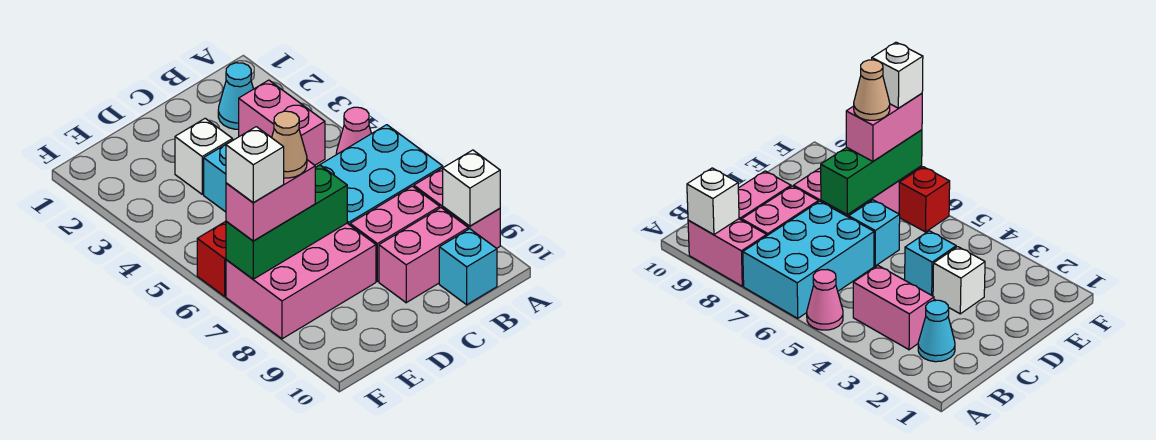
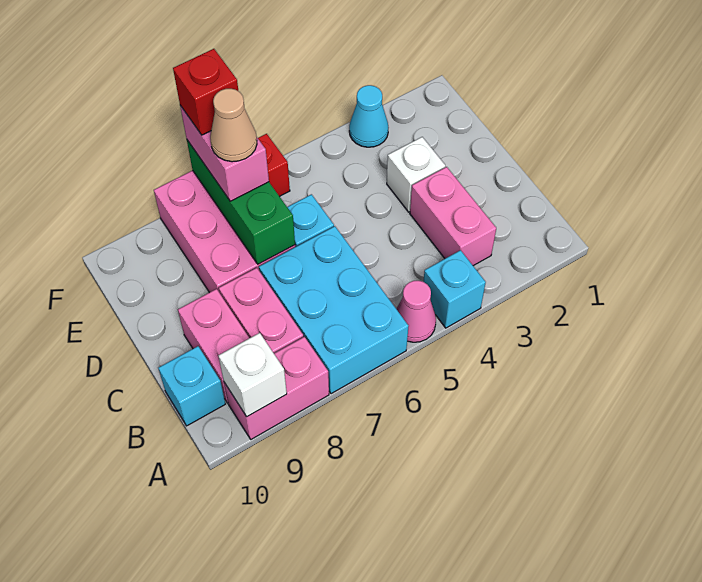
cyan cone B2 level 1 -> cyan cone F3 level 1
pink brick B3:B4 level 1 -> pink brick B3:C3 level 1
cyan brick D4 level 1 -> cyan brick A4 level 1
white brick F7 level 4 -> red brick F7 level 4

